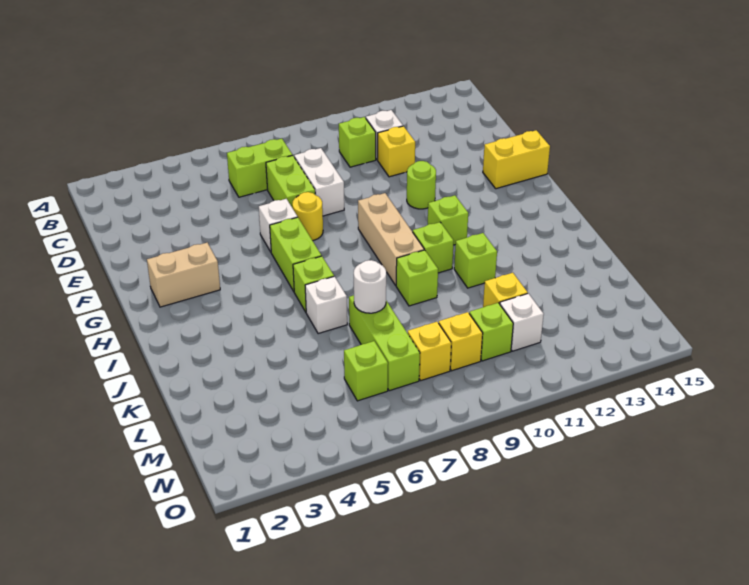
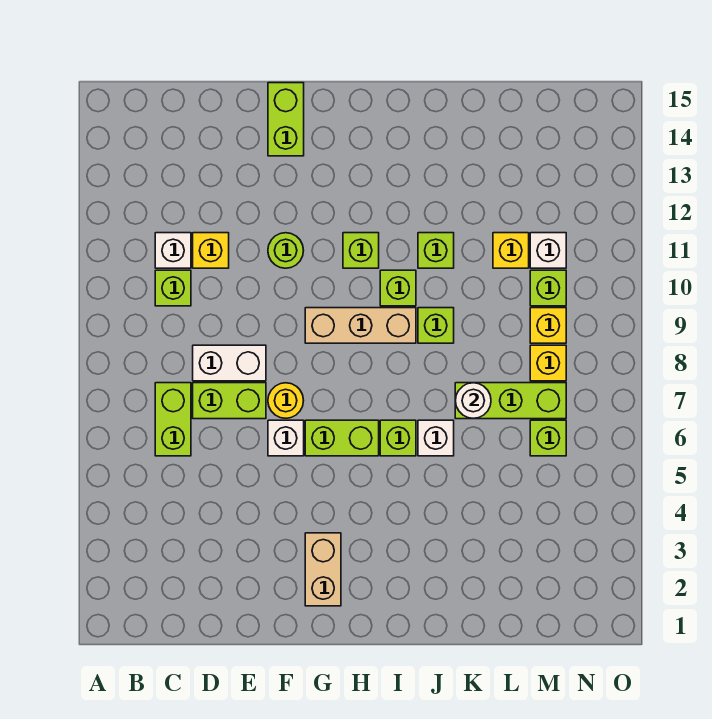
yellow brick F14:F15 level 1 -> lime brick F14:F15 level 1

